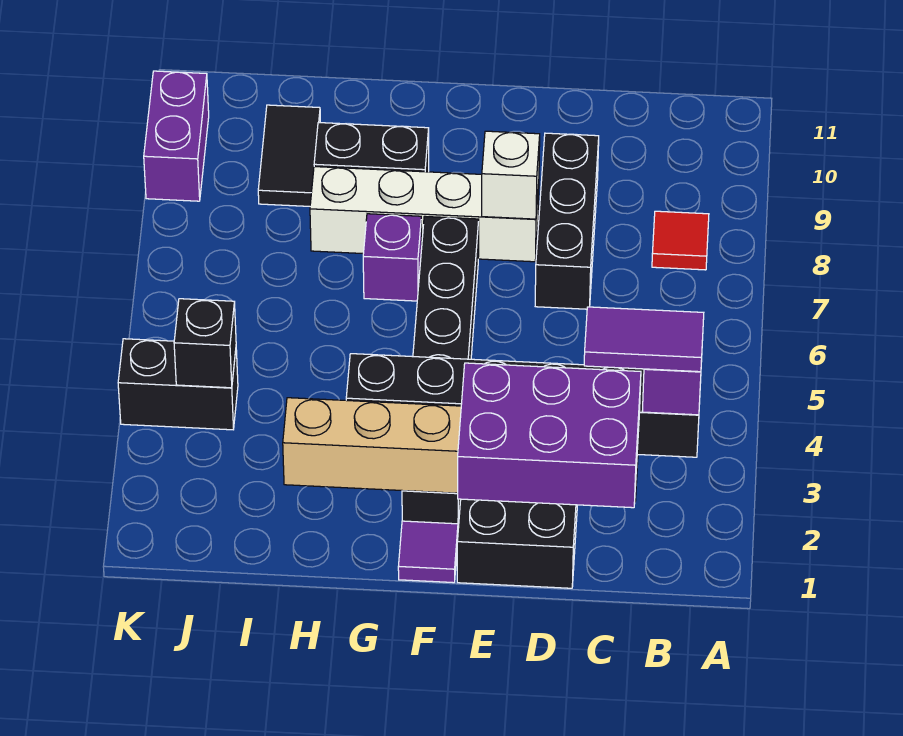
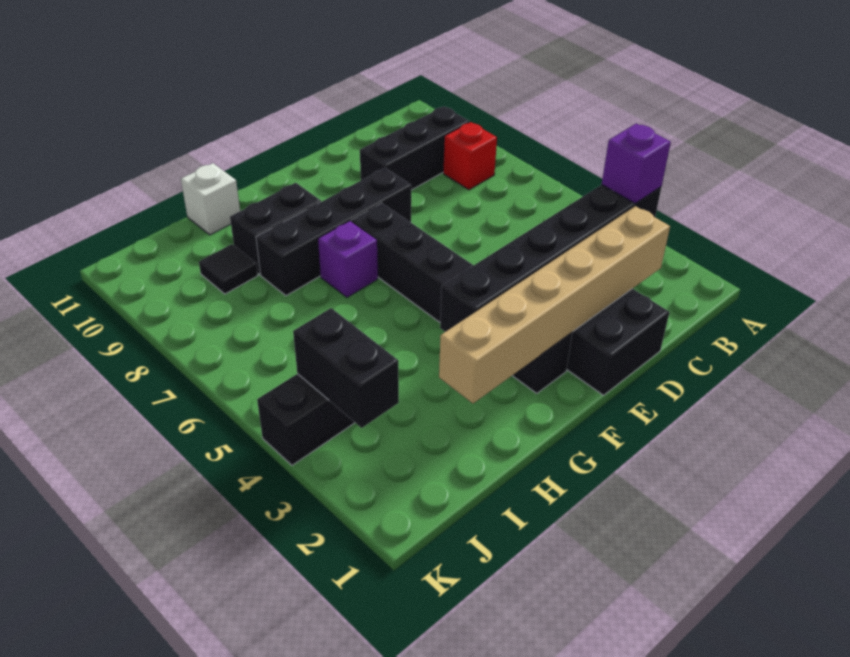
purple tile B3:C3 level 4 -> none
red tile B8 level 1 -> red brick B8 level 1
purple brick C1:E2 level 3 -> none
black brick D7:D9 level 1 -> black brick B9:D9 level 1
white brick E8:H8 level 1 -> black brick E8:H8 level 1
white brick E8 level 2 -> white brick H11 level 1
purple tile F1 level 1 -> none
black tile I9:I10 level 1 -> black tile I9 level 1
black brick J4 level 2 -> black brick J3:J4 level 2
purple brick K9:K10 level 1 -> none

